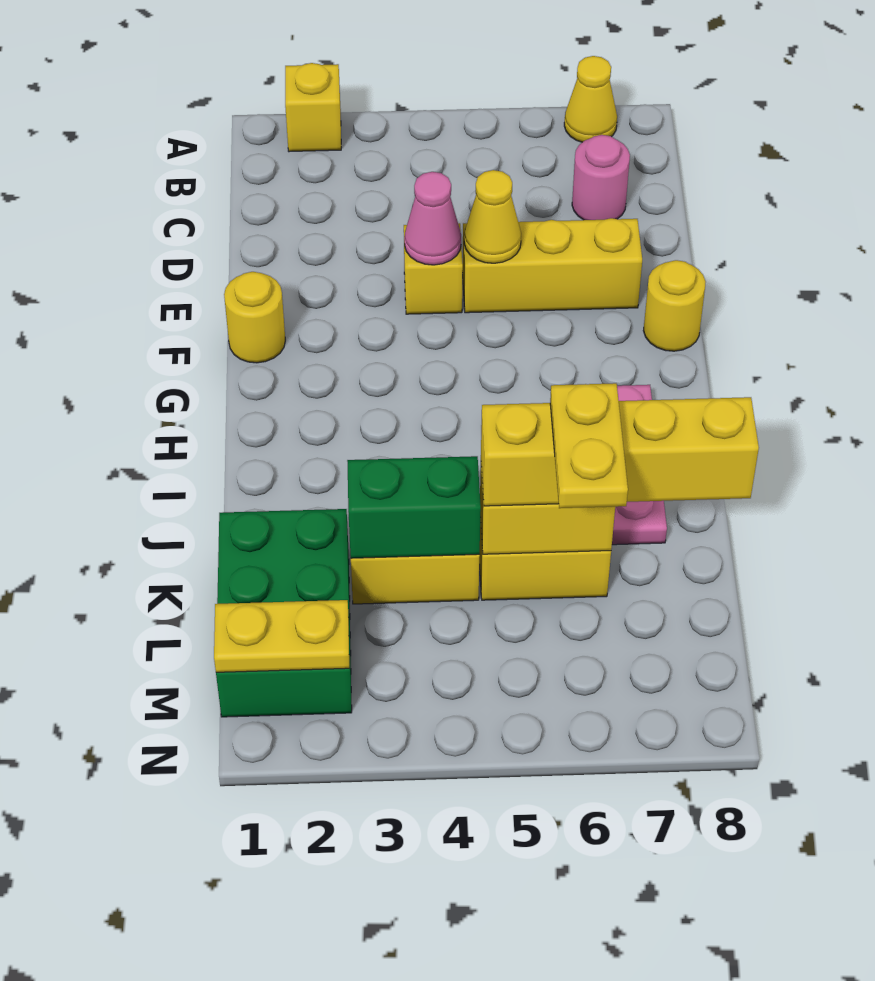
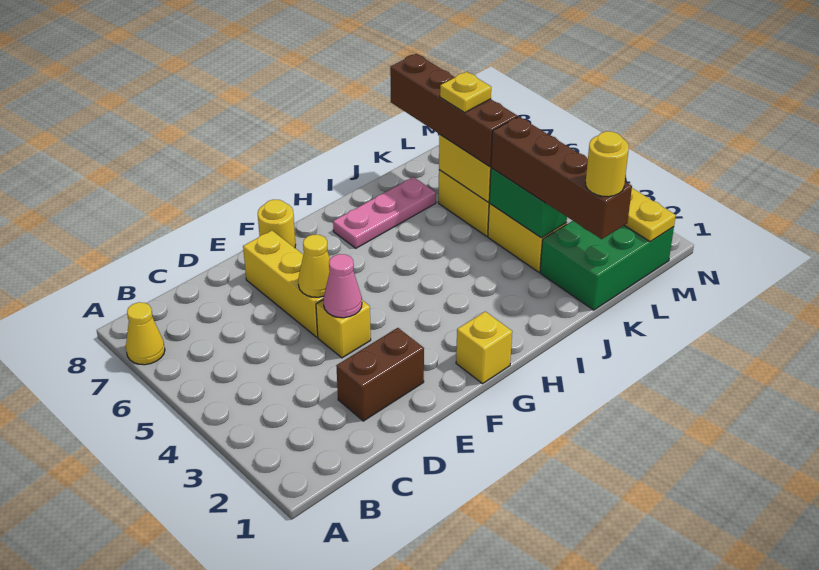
yellow brick A2 level 1 -> yellow brick G1 level 1
pink round brick C7 level 1 -> none
none -> brown brick D2:E2 level 1
yellow round brick F1 level 1 -> yellow round brick K1 level 4
none -> brown brick K1:K4 level 3
yellow brick K5:K8 level 3 -> brown brick K5:K8 level 3
yellow plate K6:L6 level 4 -> yellow plate K6 level 4

